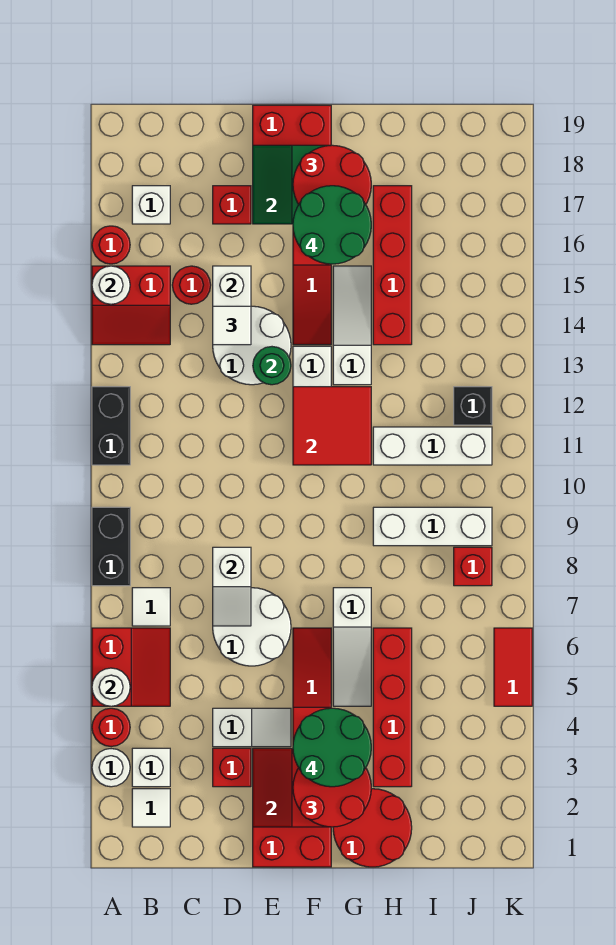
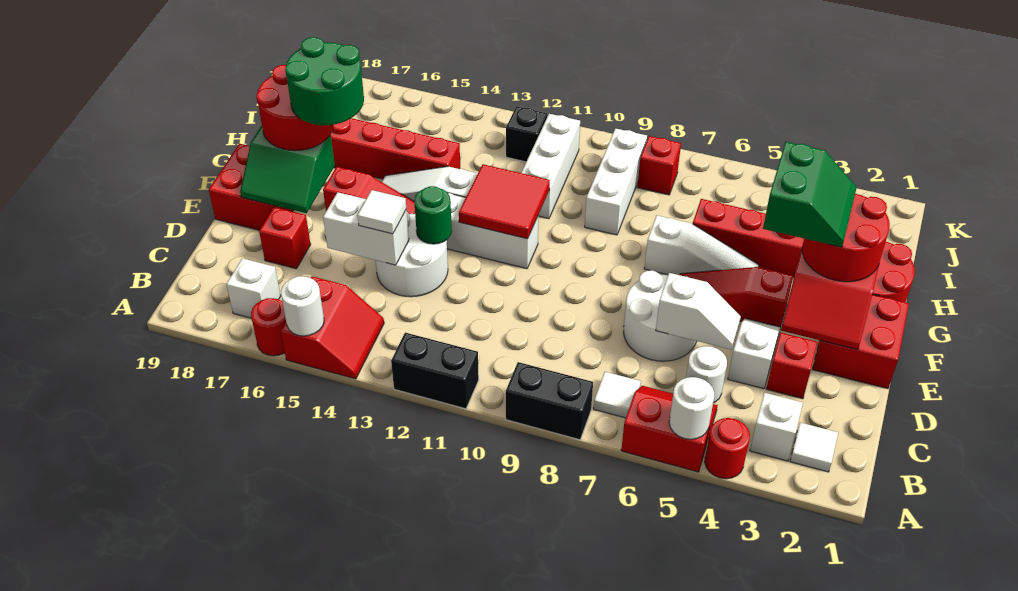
white round brick A3 level 1 -> white round brick C5 level 1
red round brick C15 level 1 -> none
white slope D7:D8 level 2 top 8 -> white slope D5:D6 level 2 top 6
green round brick F3:G4 level 4 -> green slope F3:G4 level 4 top 4
red tile K5:K6 level 1 -> none

